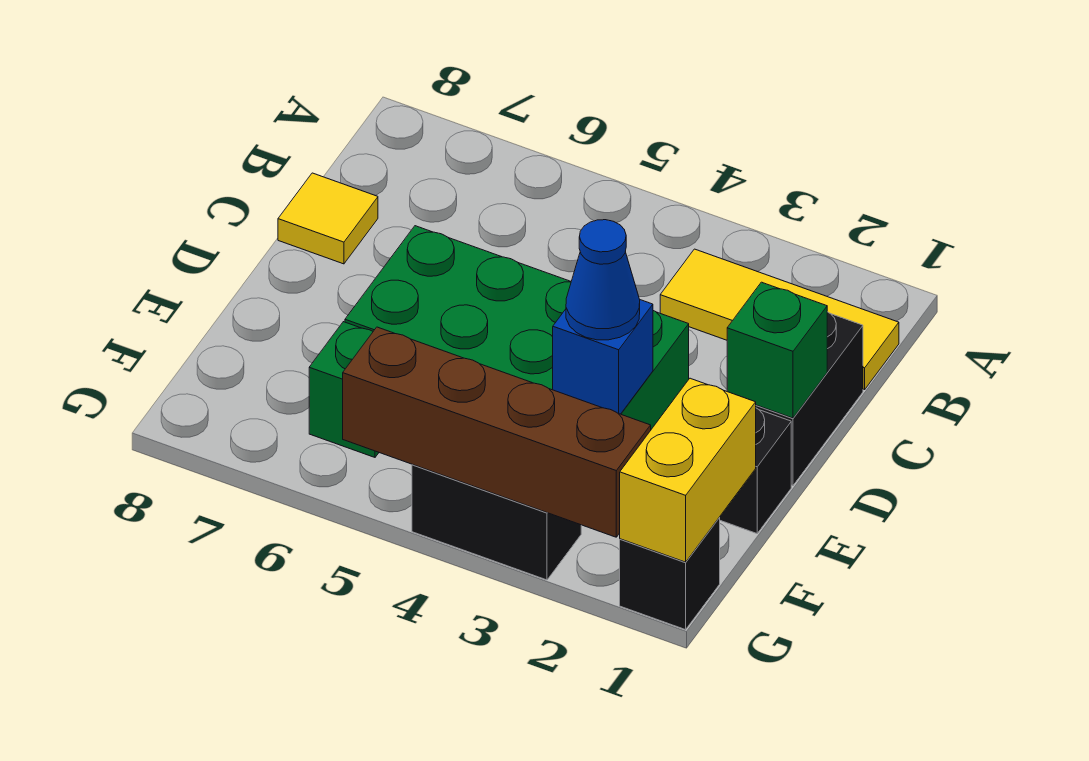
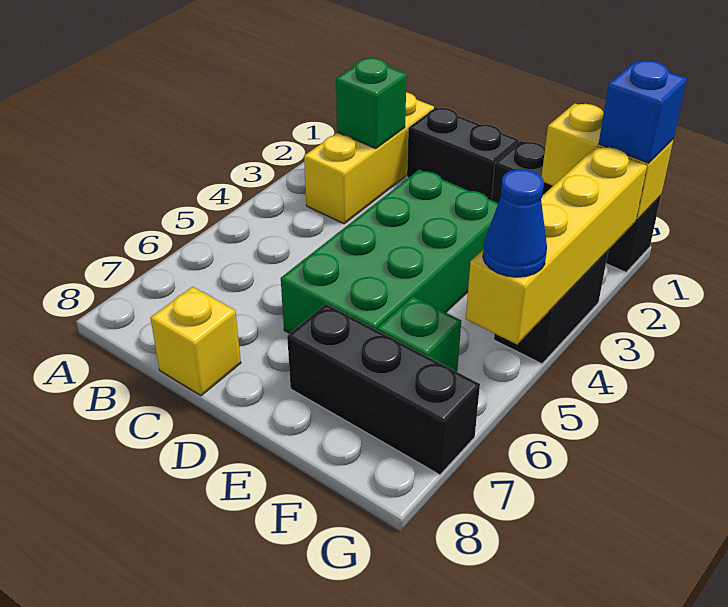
yellow tile B1:B3 level 1 -> yellow brick B1:B3 level 1
yellow tile C8 level 1 -> yellow brick C8 level 1
green brick D1 level 2 -> green brick B2 level 2
blue brick E3 level 2 -> blue brick G1 level 3
blue cone E3 level 3 -> blue cone G5 level 3
none -> black brick E7:G7 level 1
brown brick G2:G5 level 2 -> yellow brick G2:G5 level 2

